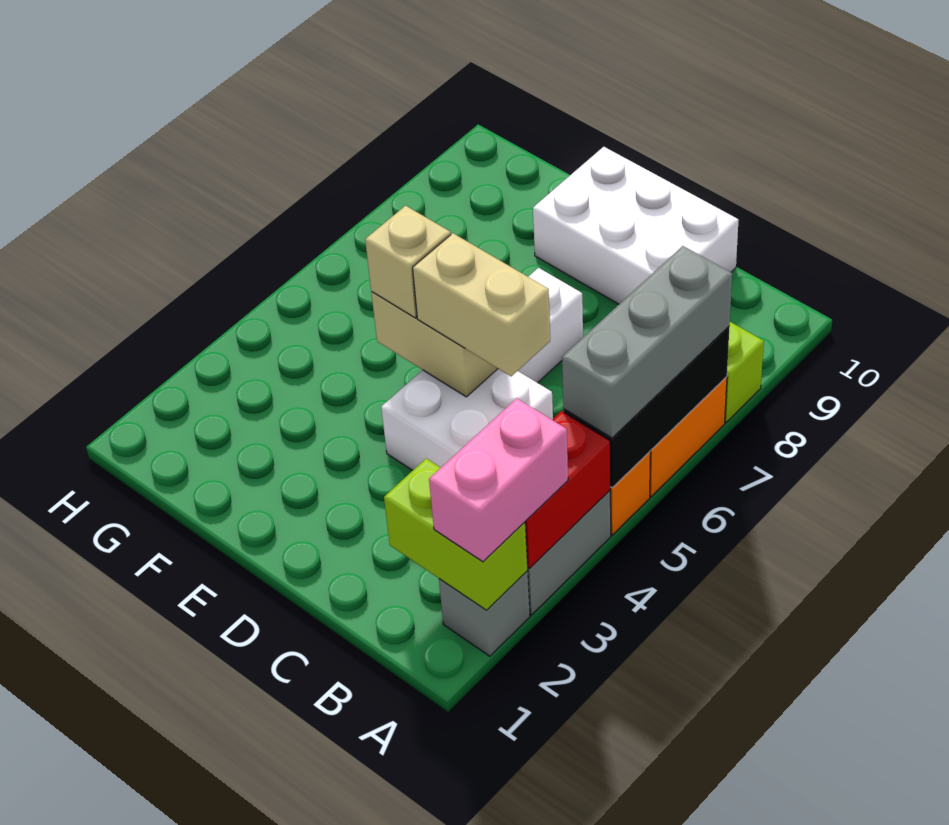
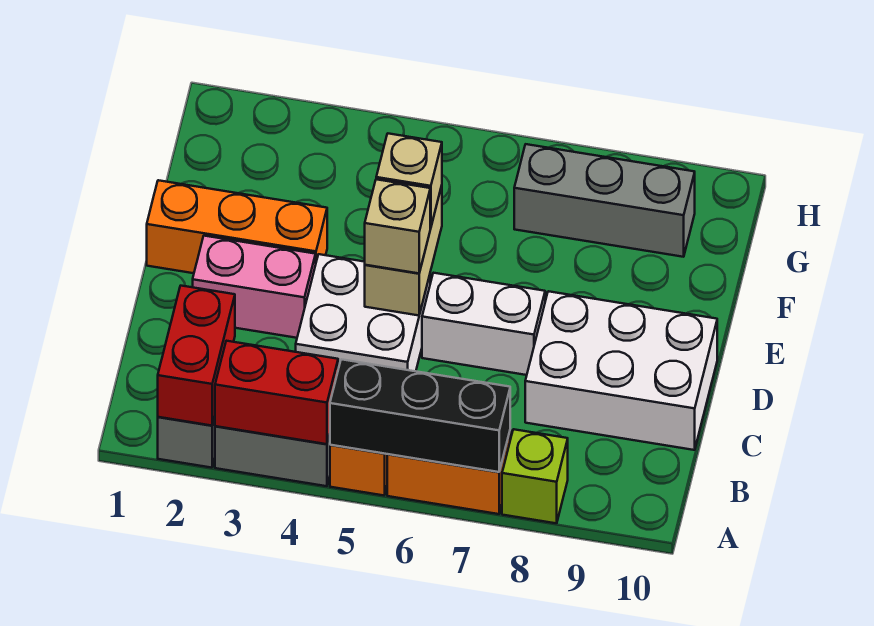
lime brick A2:B2 level 2 -> red brick A2:B2 level 2
pink brick A2:A3 level 3 -> pink brick D2:D3 level 1
grey brick A5:A7 level 3 -> grey brick G7:G9 level 1
tan brick C5:D5 level 3 -> tan brick D5 level 3
white brick C9:E10 level 1 -> white brick C8:D10 level 1
none -> orange brick E1:E3 level 1

